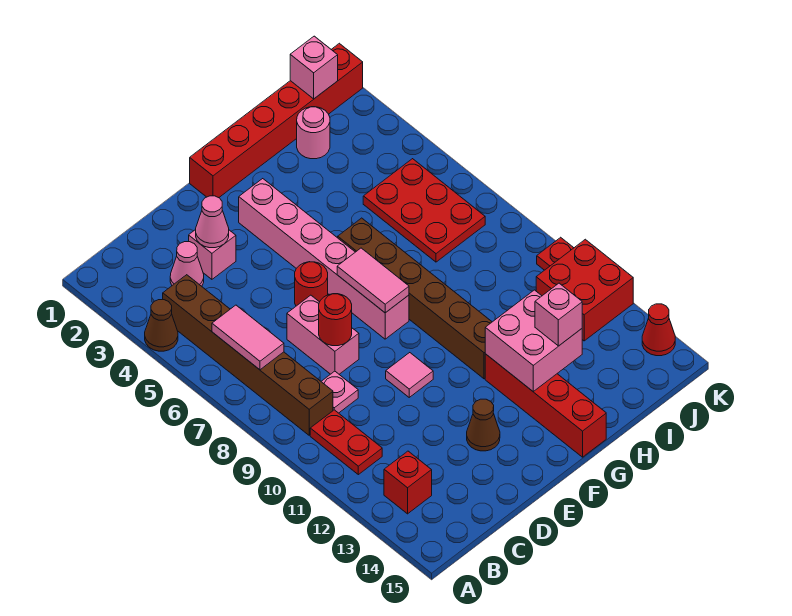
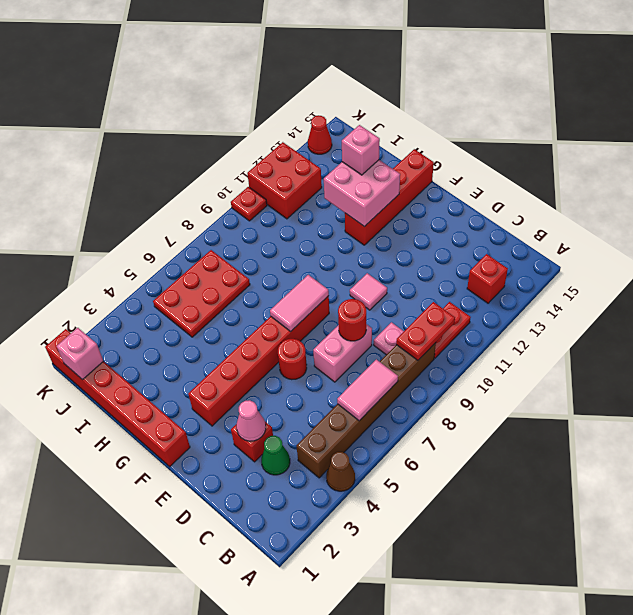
none -> red plate B9:B10 level 2
pink cone C3 level 1 -> green cone C3 level 1
pink brick D3 level 1 -> red brick D3 level 1
brown cone E13 level 1 -> none
pink brick F3:F8 level 1 -> red brick F3:F8 level 1
brown brick G6:G11 level 1 -> none
pink round brick I2 level 1 -> none

